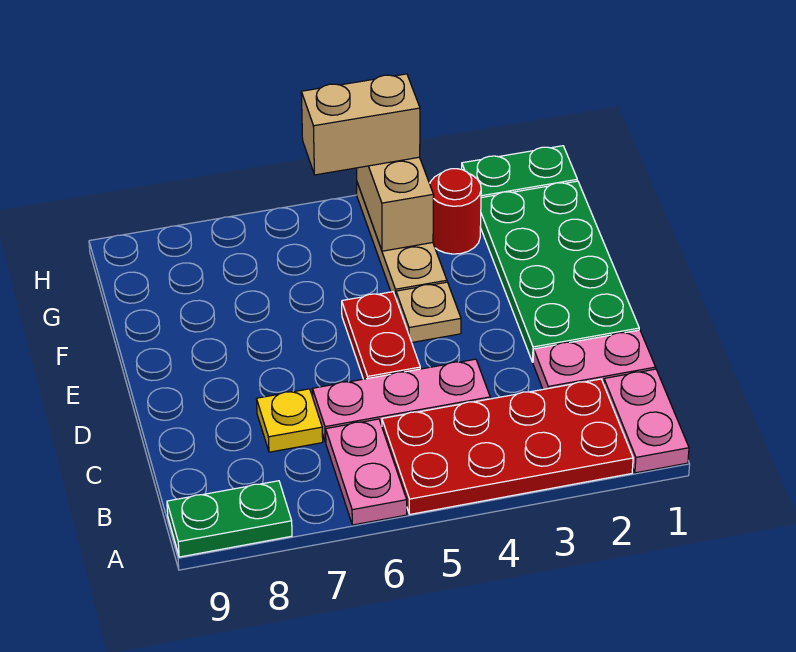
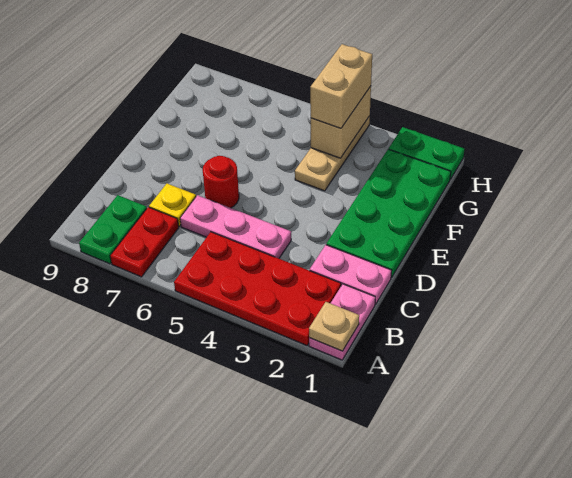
pink plate A6:B6 level 1 -> none
green plate A8:A9 level 1 -> green plate A8:B8 level 1
red plate D5:E5 level 1 -> red plate A7:B7 level 1
tan plate E4 level 1 -> tan plate A1 level 2
red round brick G3 level 1 -> red round brick D6 level 1
tan brick H4:H5 level 3 -> tan brick G4:H4 level 3

